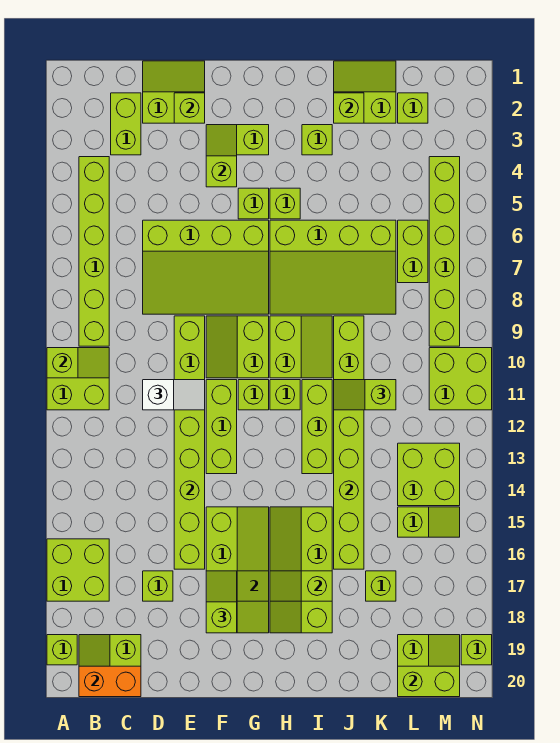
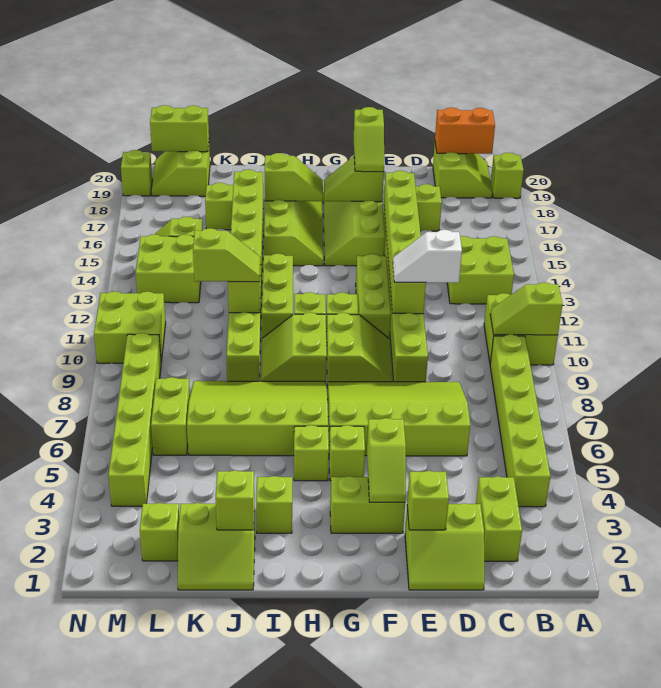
lime brick A16:B17 level 1 -> lime brick B13:C14 level 1

